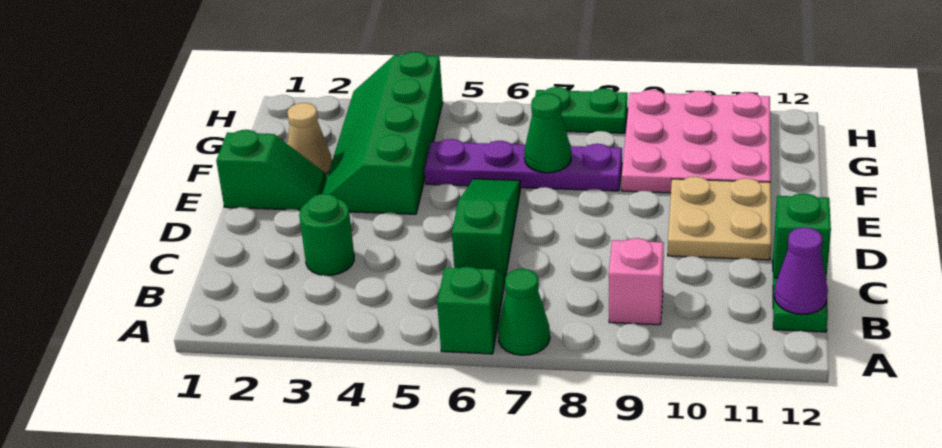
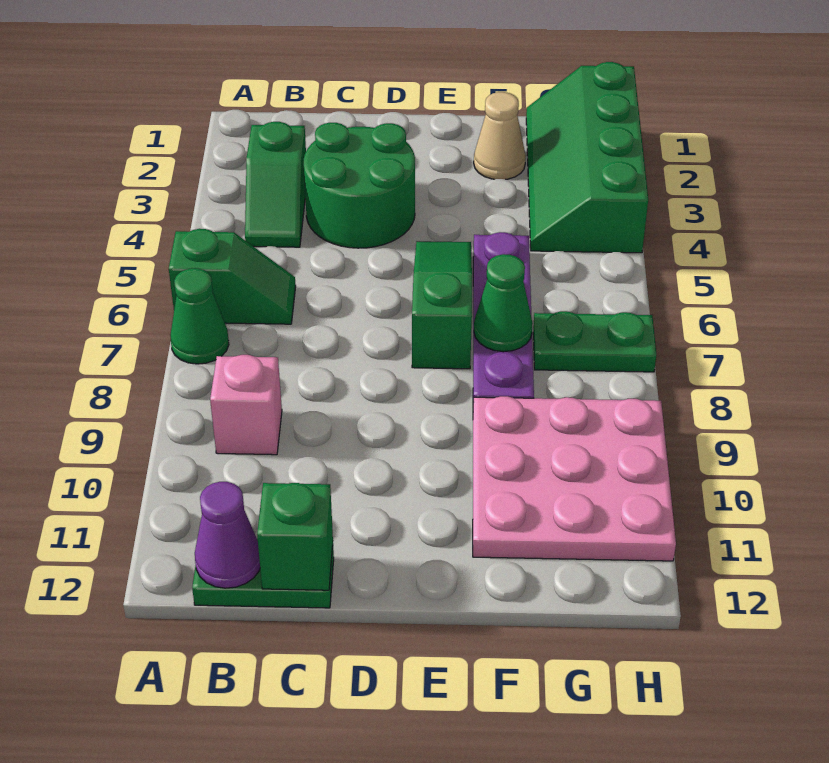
green round brick C3 level 1 -> green round brick C3:D4 level 1
green slope C6:E6 level 1 top C -> green slope E5:E7 level 1 top 7
tan plate D10:E11 level 1 -> none
green slope E1:E2 level 1 top 1 -> green slope B3:B4 level 1 top 3
green slope E3:H4 level 1 top 4 -> green slope G1:H4 level 1 top H
green plate H7:H8 level 1 -> green plate G7:H7 level 1

